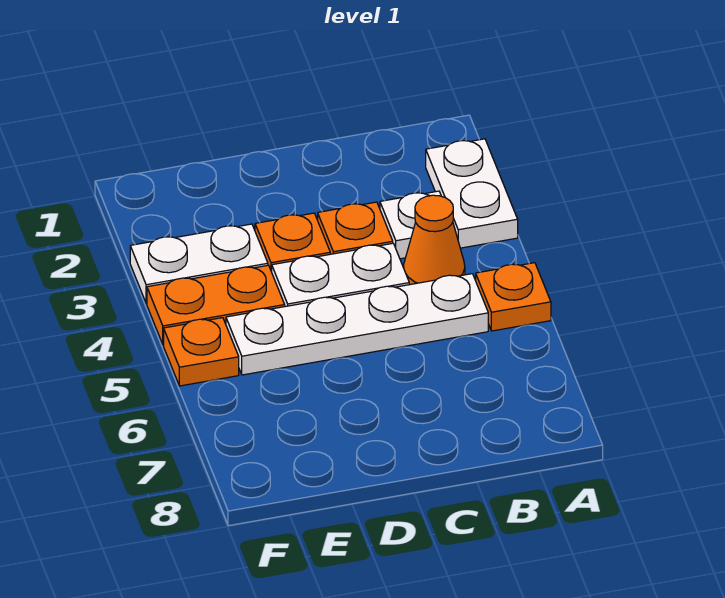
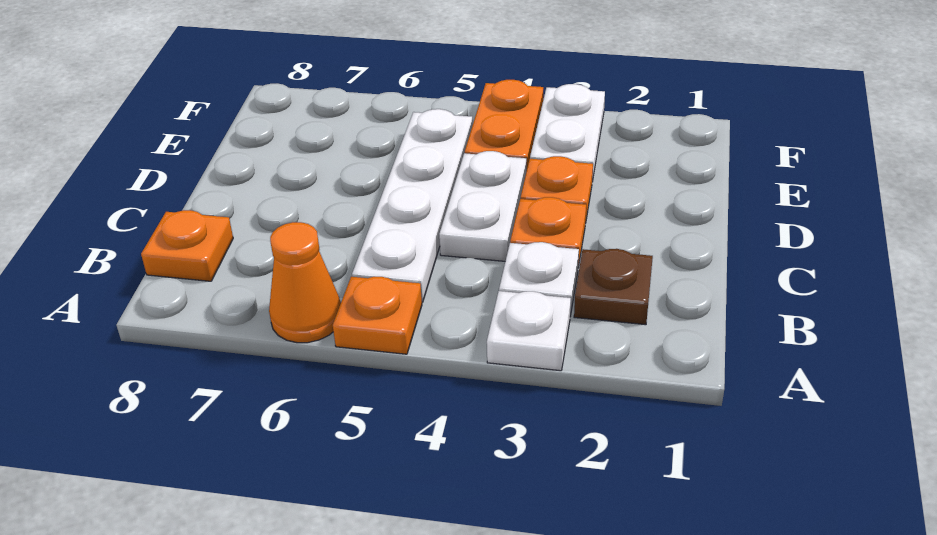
white plate A2:A3 level 1 -> white plate A3 level 1
none -> brown plate B2 level 1
orange cone B4 level 1 -> orange cone A6 level 1
orange plate F5 level 1 -> orange plate B8 level 1

